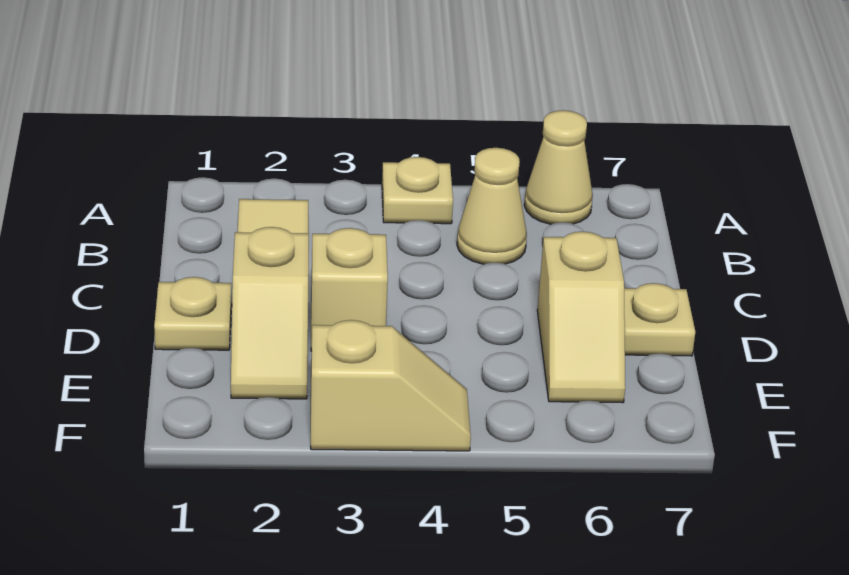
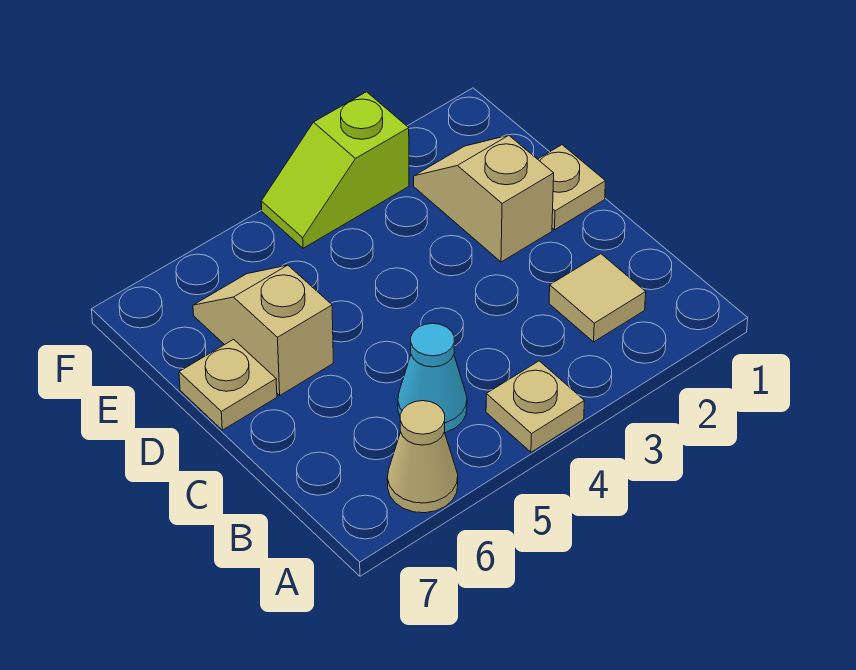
tan cone B5 level 1 -> cyan cone B5 level 1
tan brick D3 level 1 -> none
tan slope F3:F4 level 1 top 3 -> lime slope F3:F4 level 1 top 3

